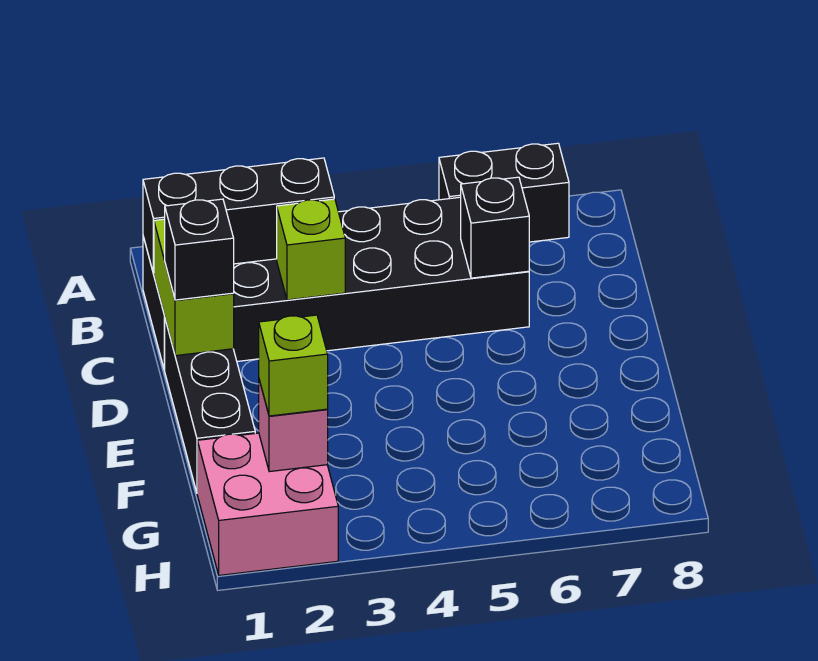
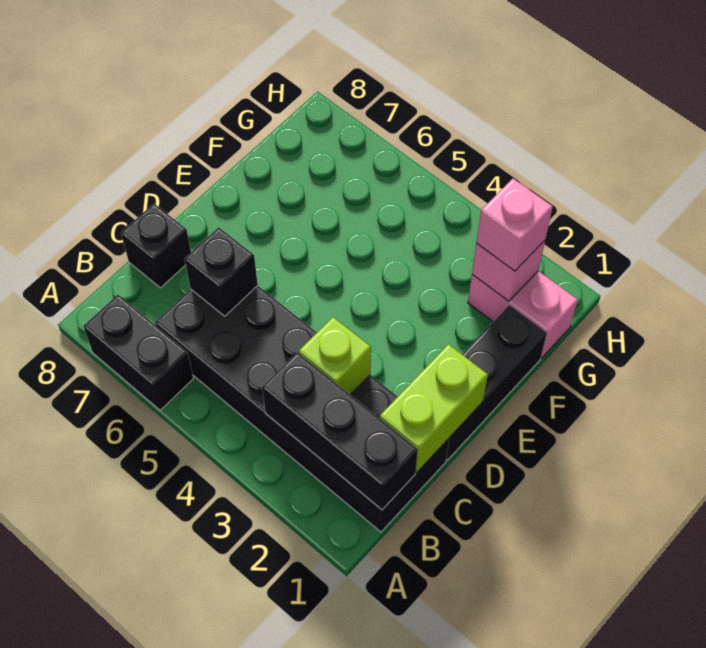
black brick D1 level 3 -> black brick C8 level 1
pink brick G1:H2 level 1 -> pink brick G1:G2 level 1
lime brick G2 level 3 -> pink brick G2 level 3

